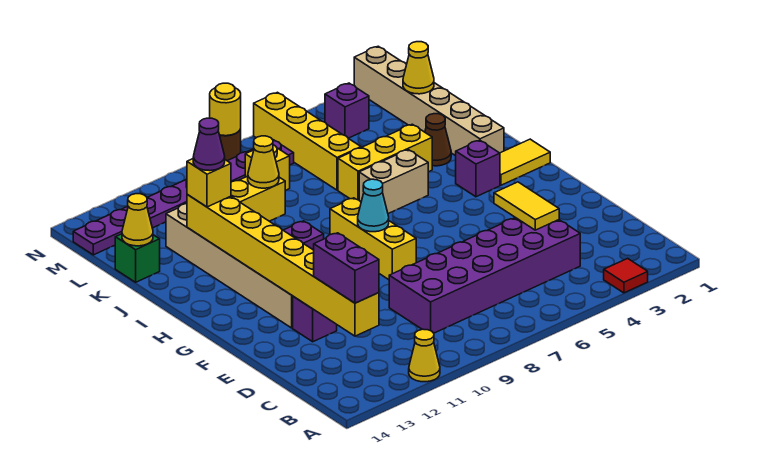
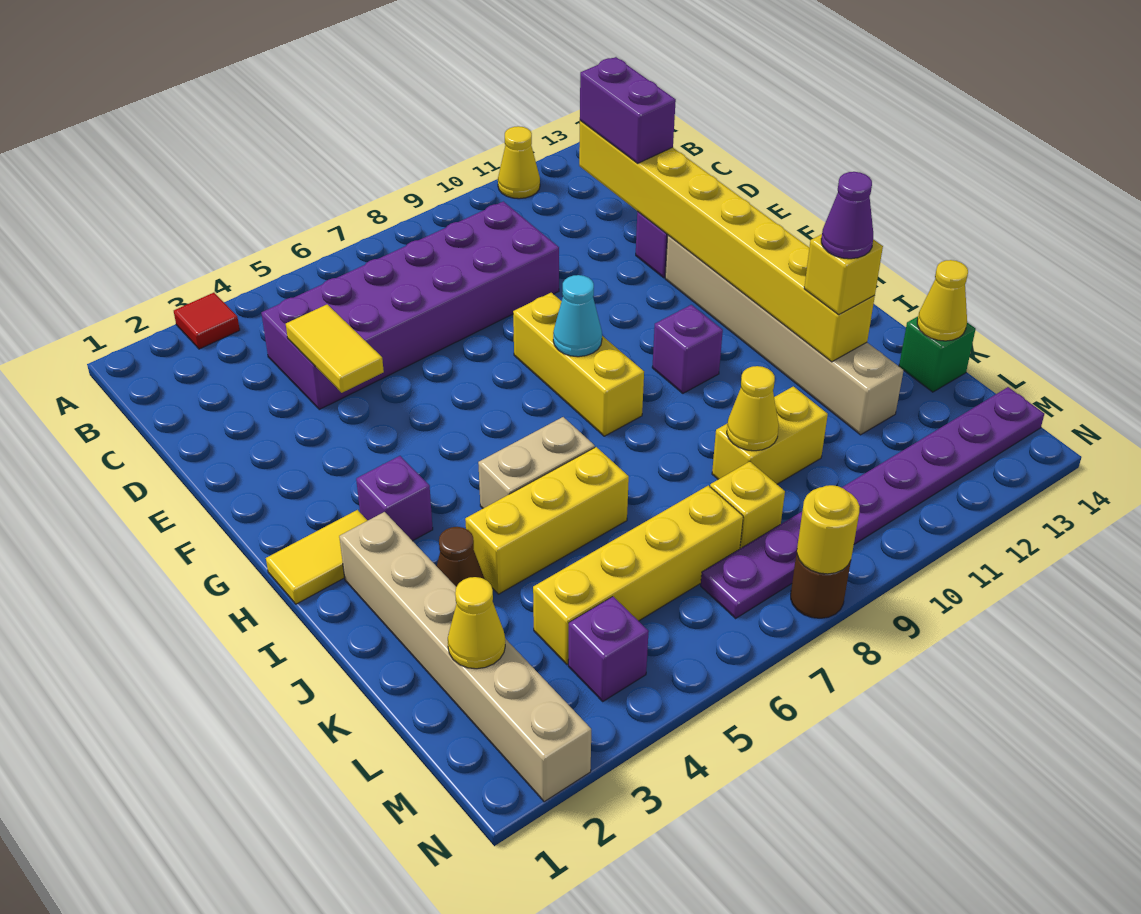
yellow brick K6:N6 level 1 -> yellow brick L4:L7 level 1

